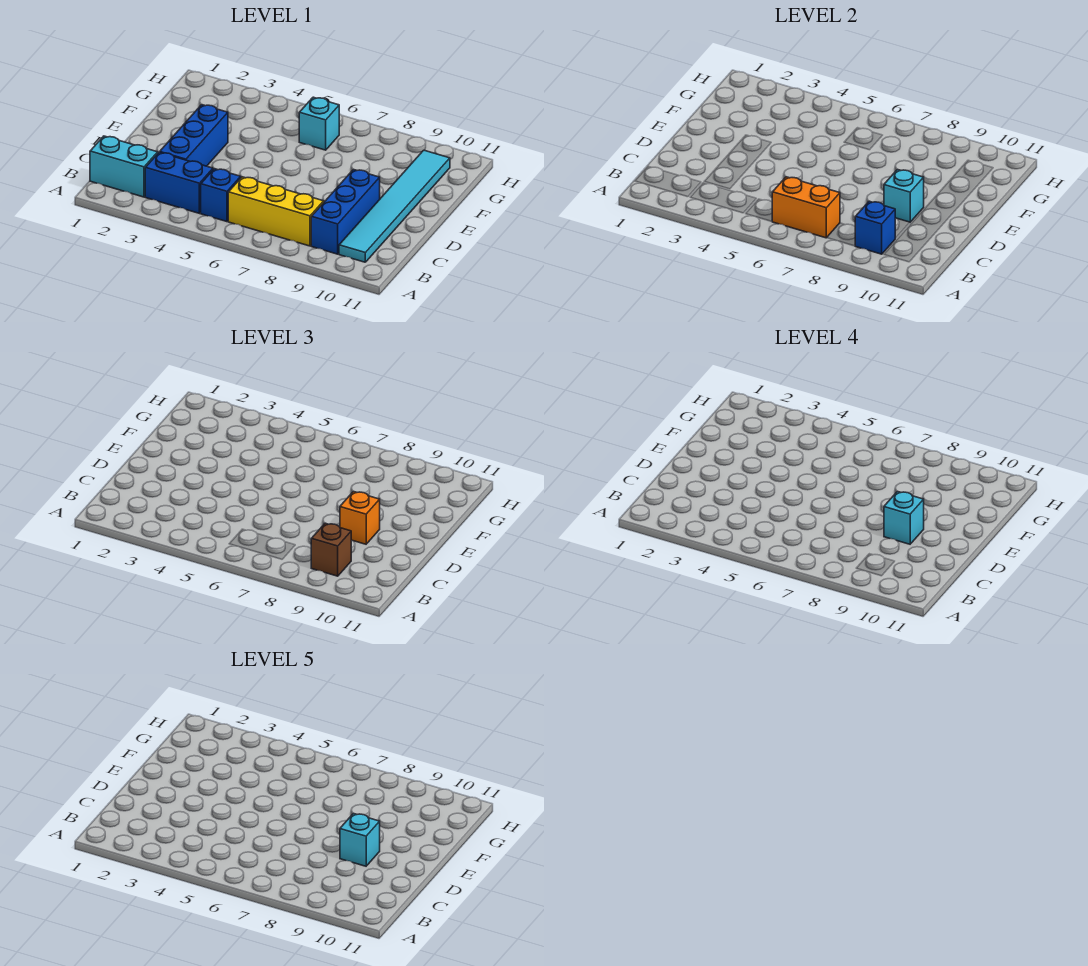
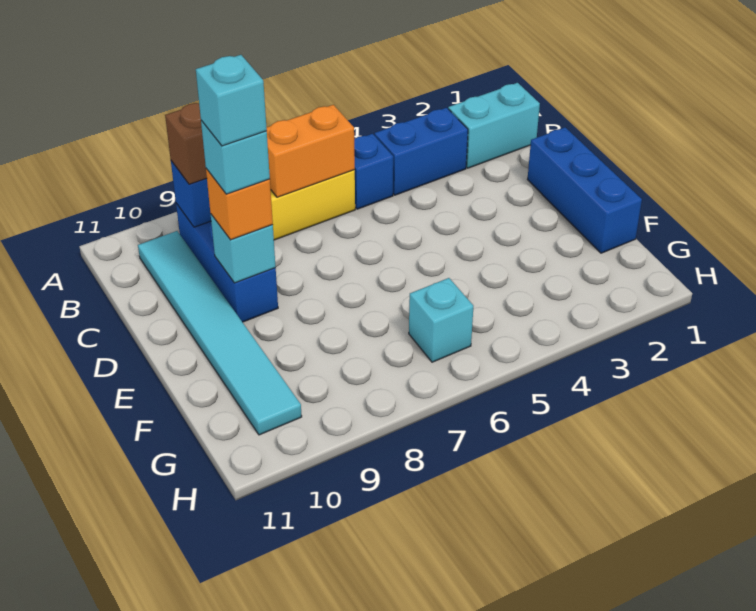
blue brick C3:E3 level 1 -> blue brick D1:F1 level 1

